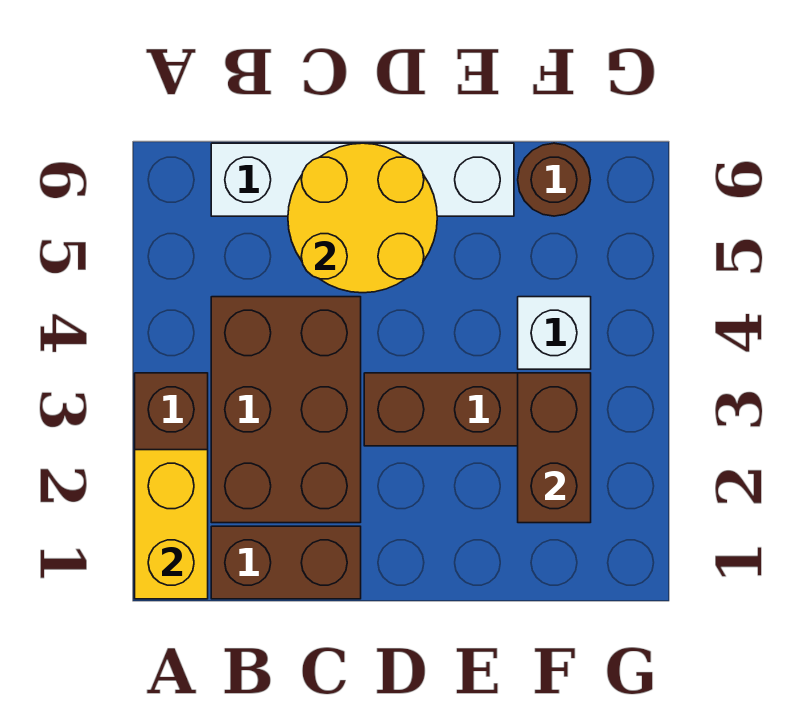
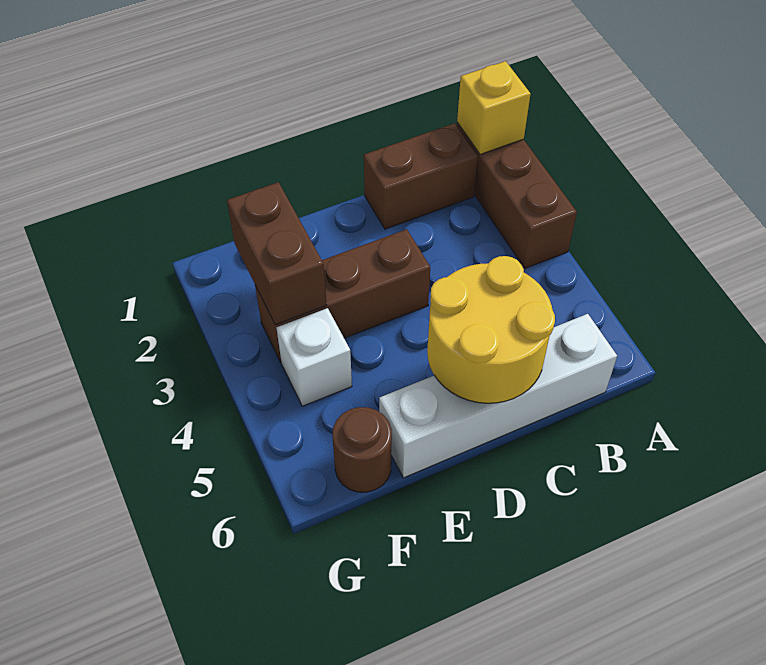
yellow brick A1:A2 level 2 -> yellow brick A1 level 2
brown brick B2:C4 level 1 -> none

